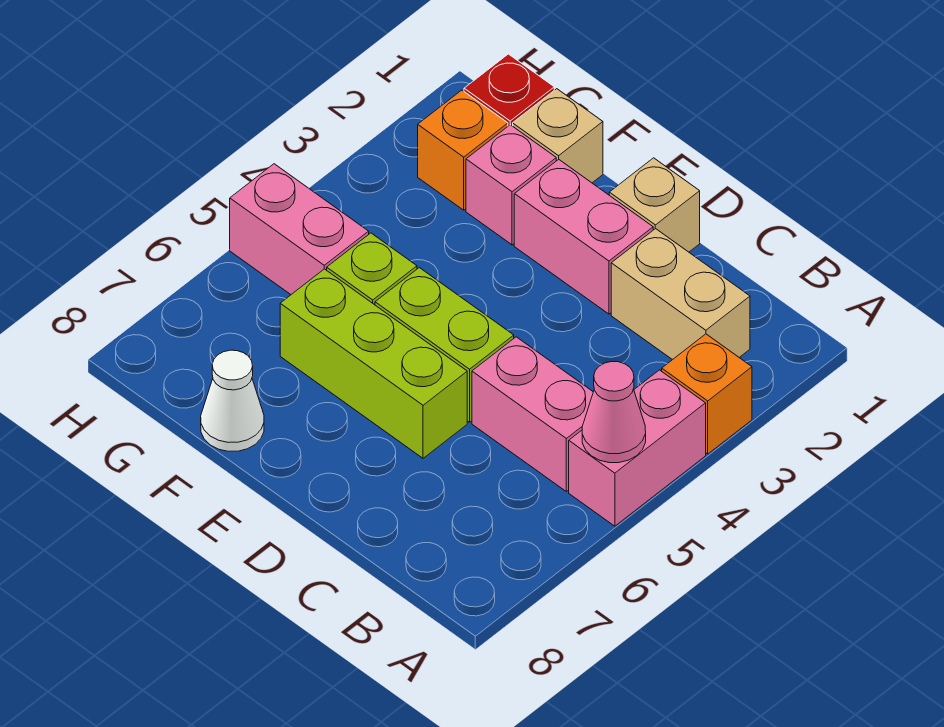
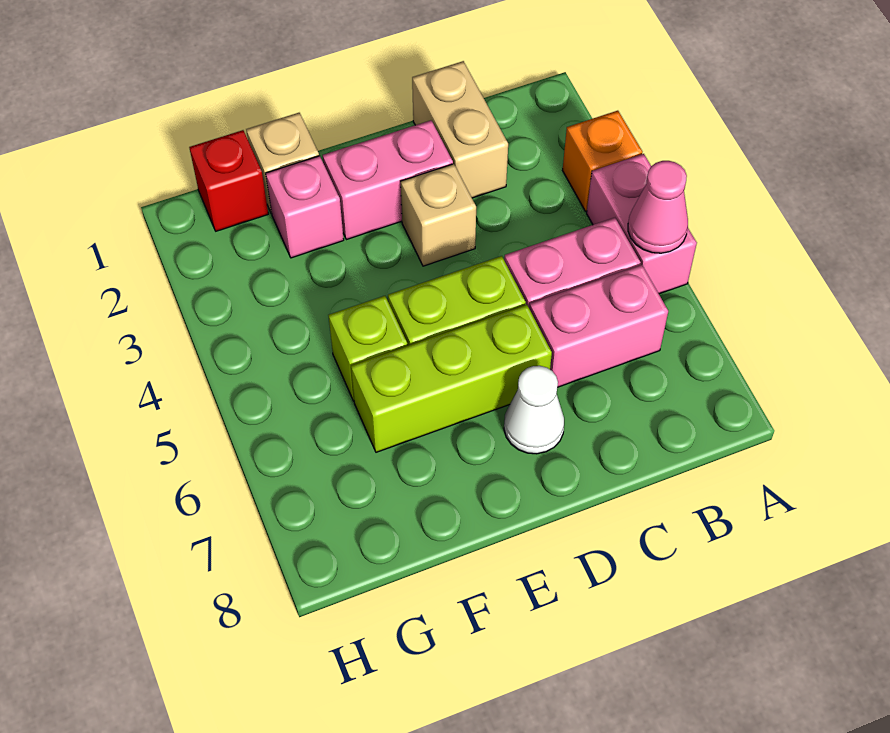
tan brick B2:C2 level 1 -> tan brick C1:C2 level 1
tan brick D1 level 1 -> tan brick D3 level 1
white cone F8 level 1 -> white cone D7 level 1
orange brick G2 level 1 -> none
pink brick G5:H5 level 1 -> pink brick B6:C6 level 1

